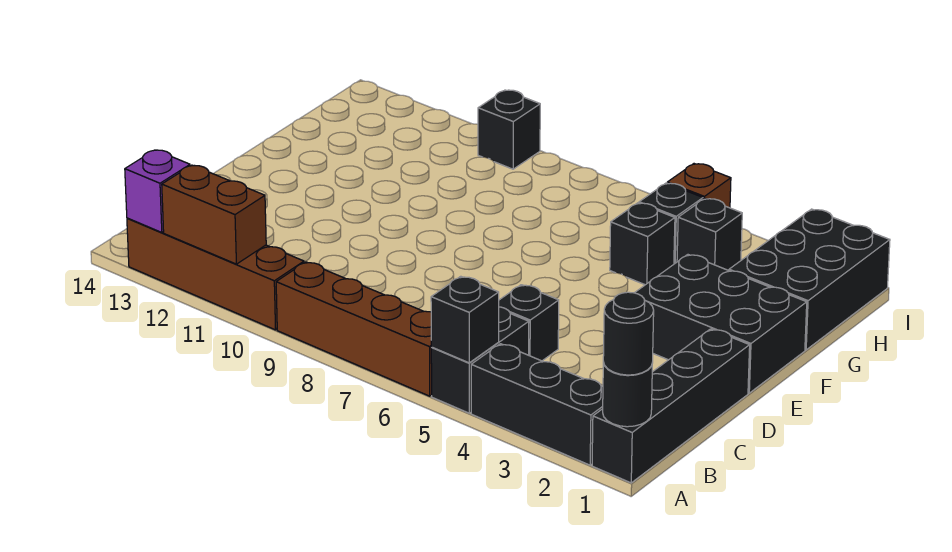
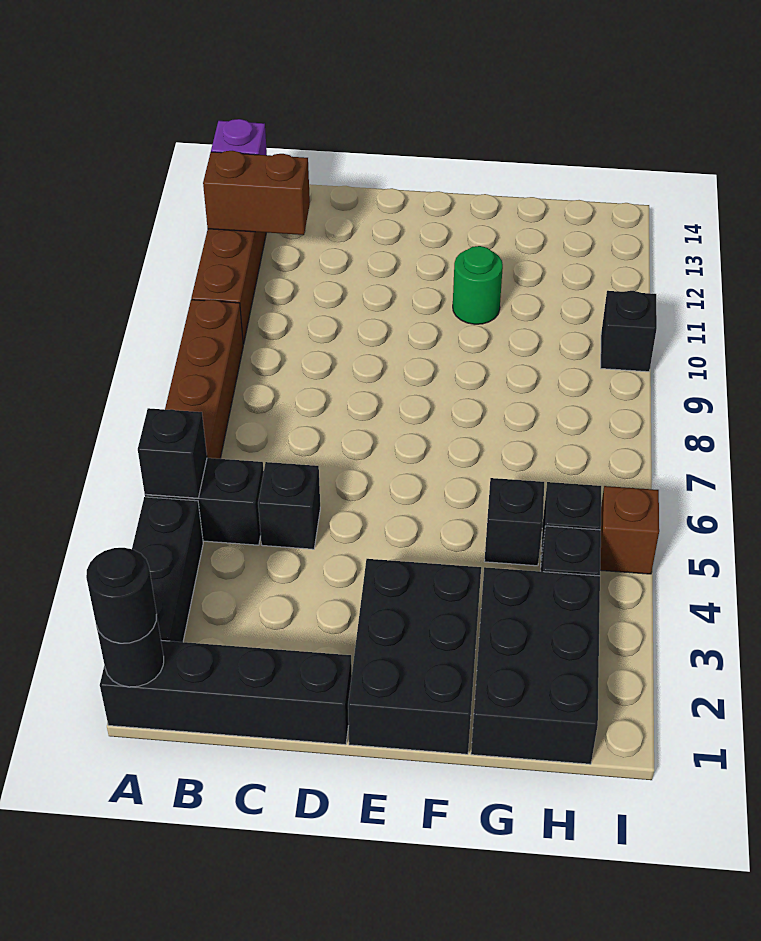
brown brick A11:A12 level 2 -> brown brick A12:B12 level 2
none -> green round brick F11 level 1
black brick G1:I2 level 1 -> black brick G1:H3 level 1

